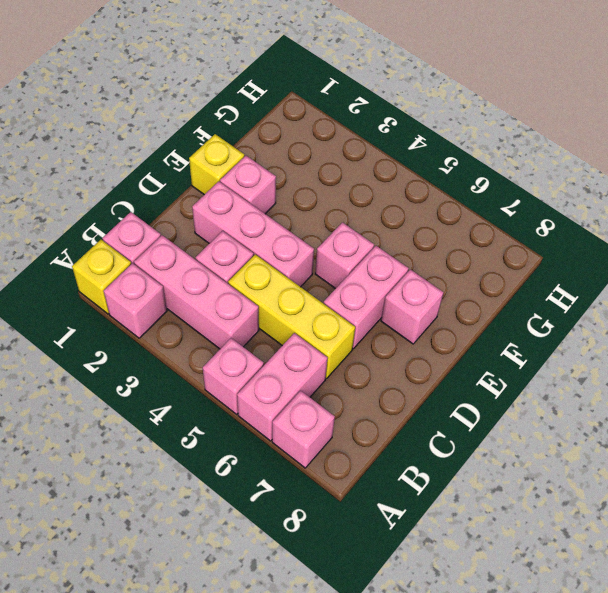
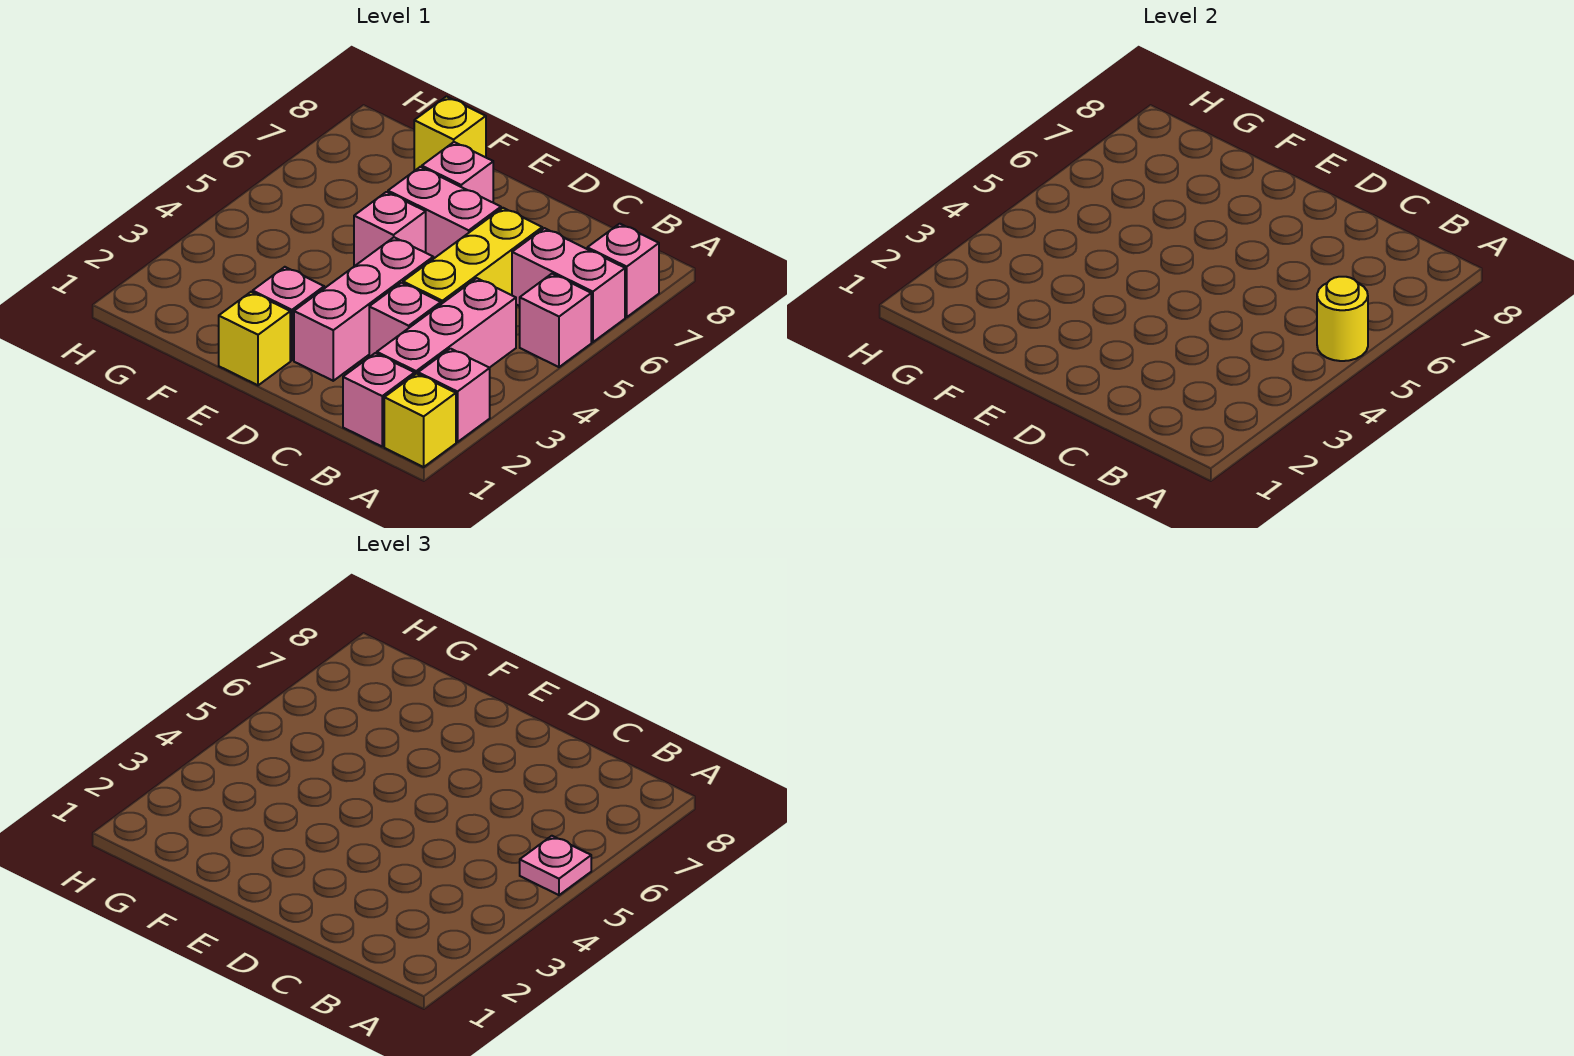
none -> yellow round brick A5 level 2
none -> pink plate A5 level 3
none -> yellow brick F8 level 1

